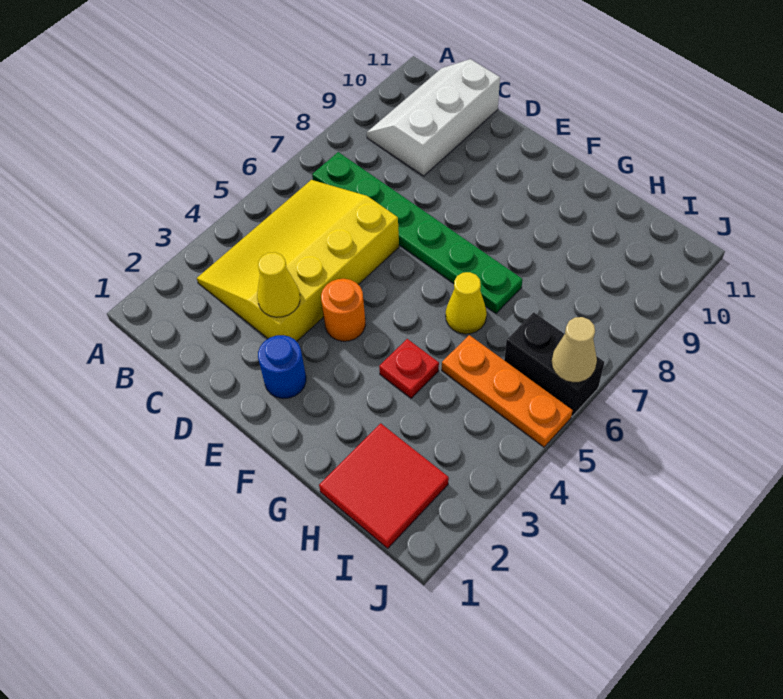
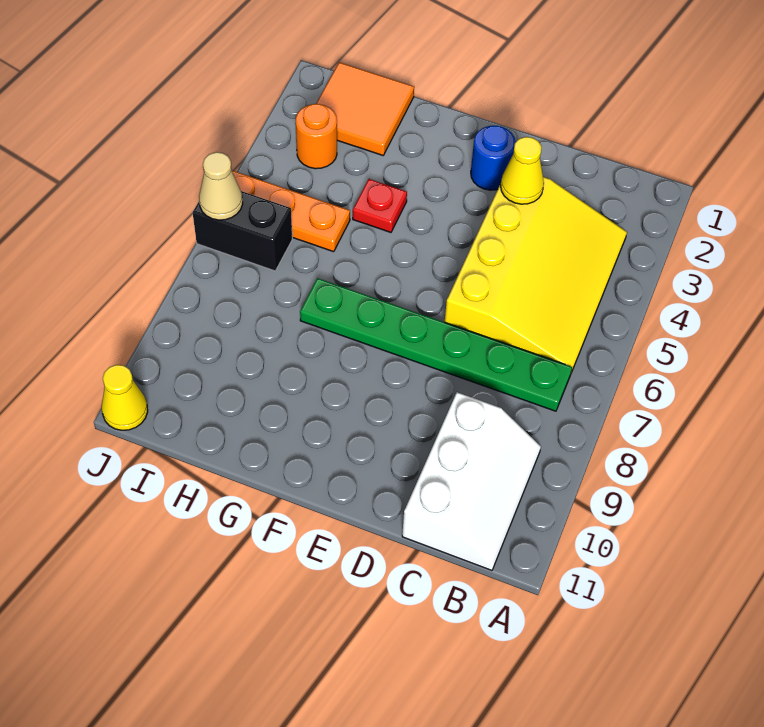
orange round brick E4 level 1 -> orange round brick I3 level 1
yellow cone G6 level 1 -> yellow cone J11 level 1
red tile H1:I2 level 1 -> orange tile H1:I2 level 1

